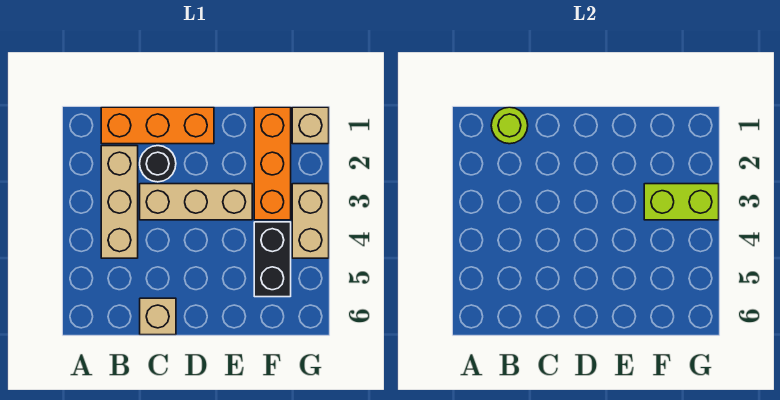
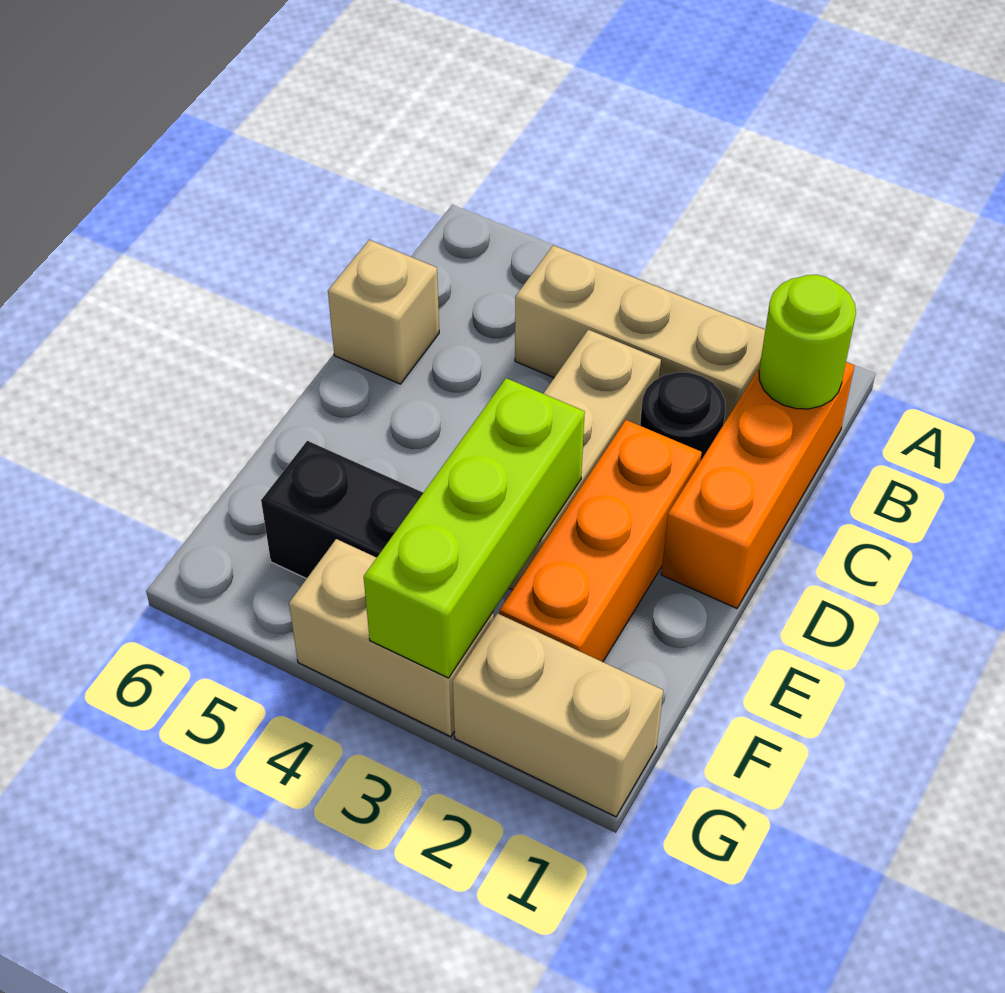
orange brick F1:F3 level 1 -> orange brick D2:F2 level 1
lime brick F3:G3 level 2 -> lime brick E3:G3 level 2
tan brick G1 level 1 -> tan brick G1:G2 level 1

